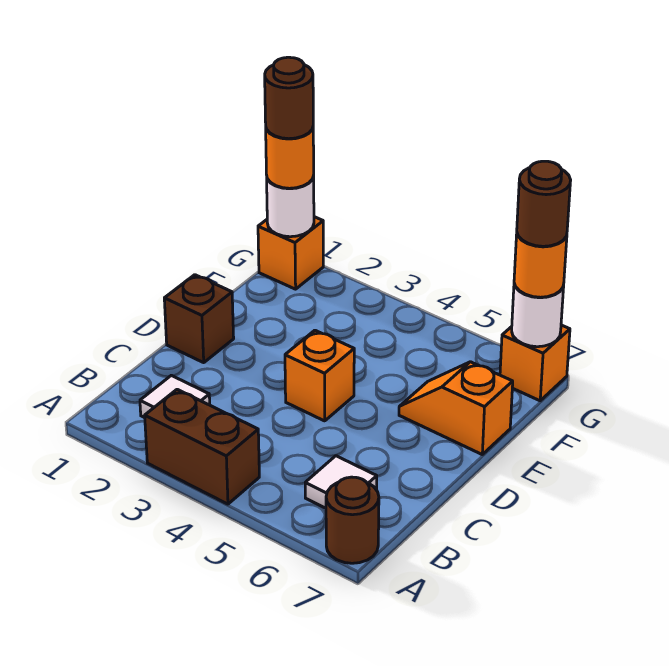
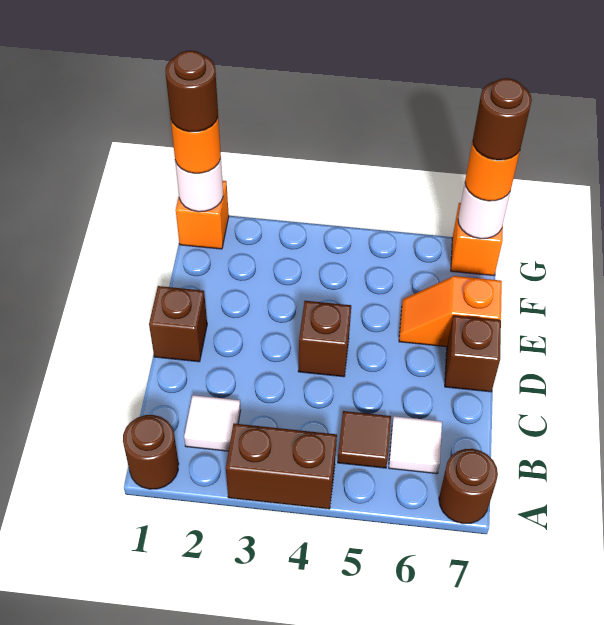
none -> brown round brick A1 level 1
none -> brown tile B5 level 1
orange brick D4 level 1 -> brown brick D4 level 1
none -> brown brick D7 level 1

